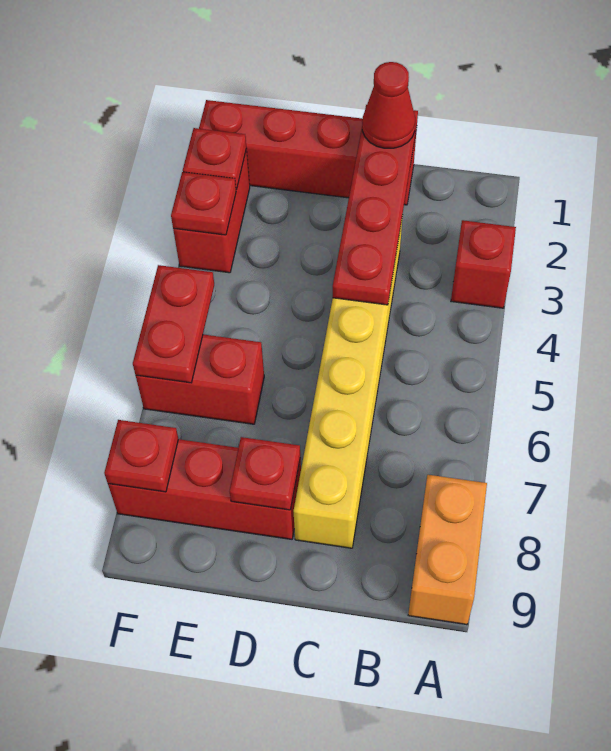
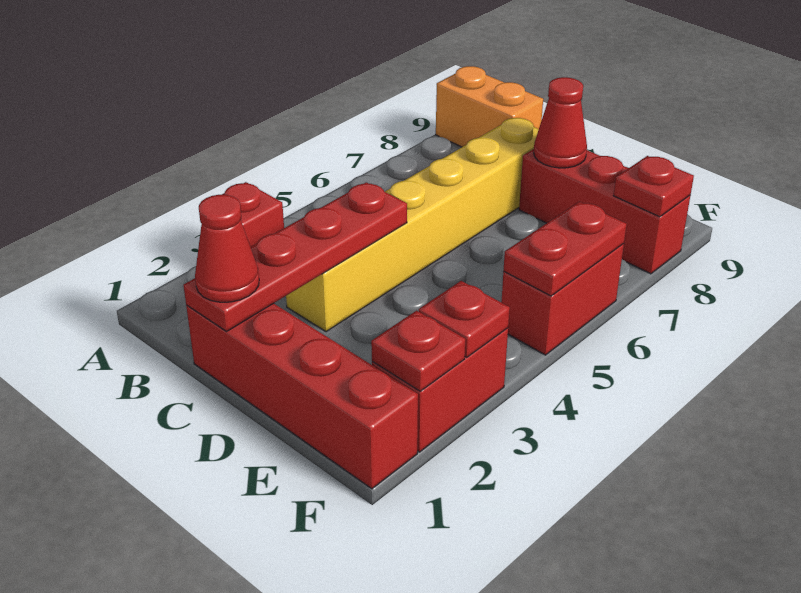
orange brick A8:A9 level 1 -> orange brick A9:B9 level 1
red plate D8 level 2 -> red cone D8 level 2
red brick E6:F6 level 1 -> red brick F5:F6 level 1

